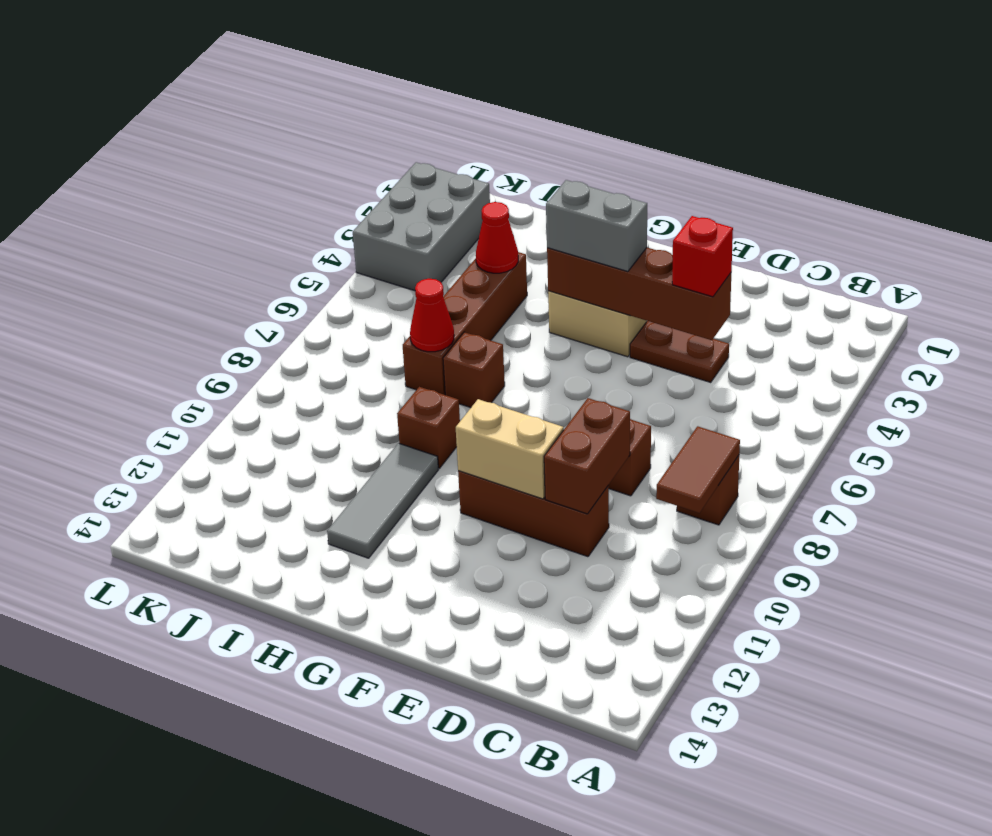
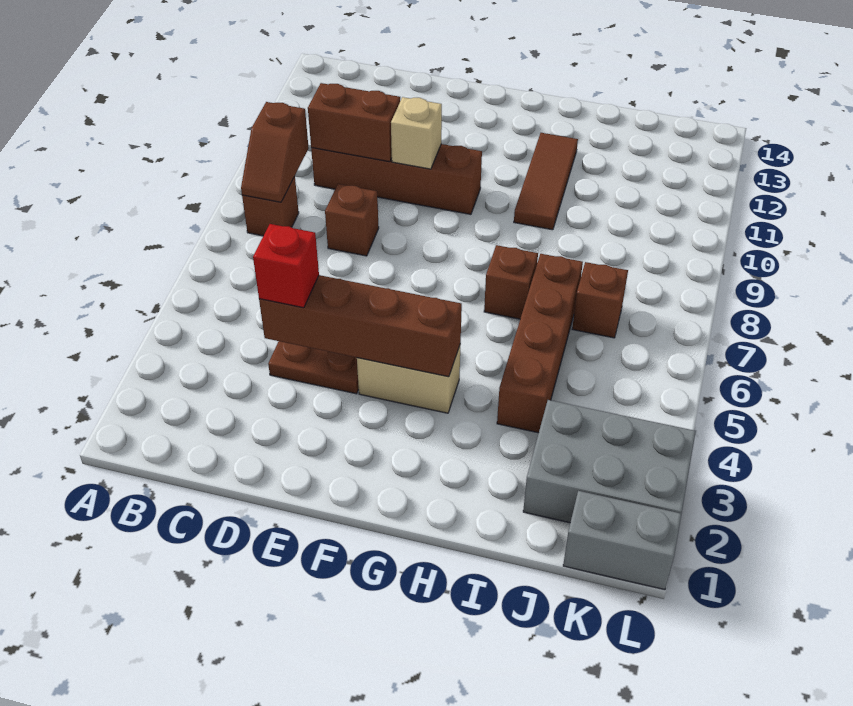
brown tile B8:B9 level 2 -> brown slope B8:B9 level 2 top 9
brown brick D9:D10 level 2 -> brown brick C10:D10 level 2
brown brick D10:F10 level 1 -> brown brick C10:F10 level 1
tan brick E10:F10 level 2 -> tan brick E10 level 2
grey brick F4:G4 level 3 -> grey brick K1:L1 level 1
brown brick H9 level 1 -> brown brick J7 level 1
grey tile H10:H12 level 1 -> brown tile H10:H12 level 1
red cone I4 level 2 -> none
red cone I7 level 2 -> none
grey brick K2:L4 level 1 -> grey brick J2:L3 level 1

